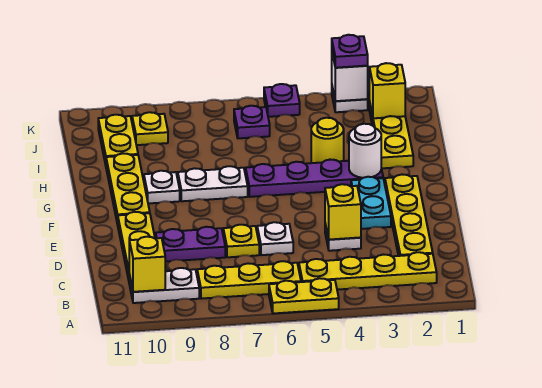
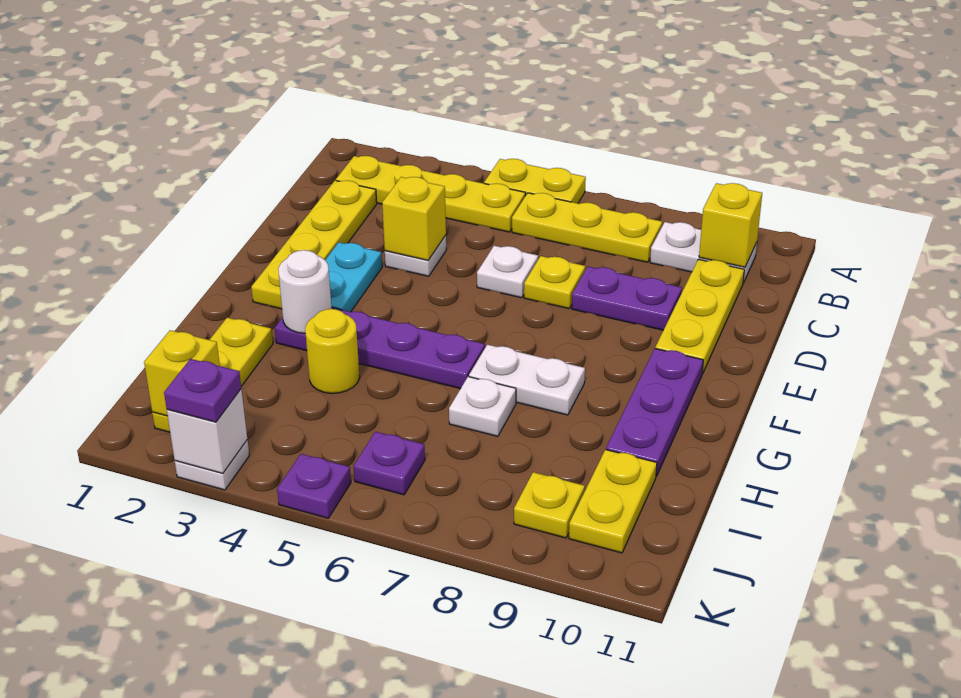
yellow plate F10:H10 level 1 -> purple plate F10:H10 level 1
white plate G9 level 1 -> white plate H7 level 1

